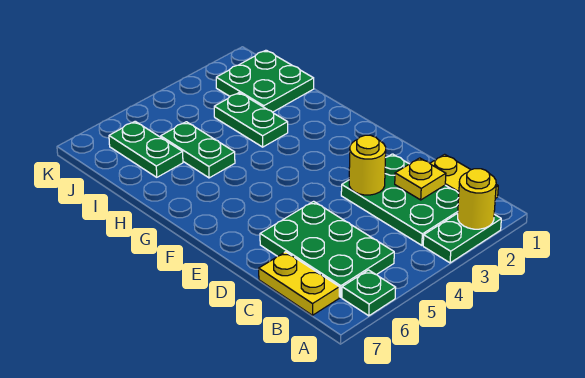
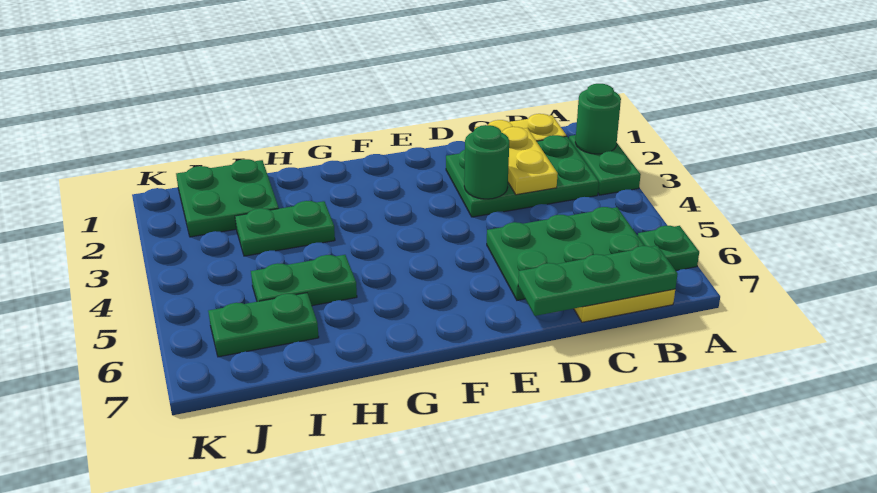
yellow round brick A2 level 2 -> green round brick A2 level 2
none -> green plate B7:D7 level 2
yellow plate C2 level 2 -> yellow plate C2:C3 level 2
yellow round brick D3 level 2 -> green round brick D3 level 2

